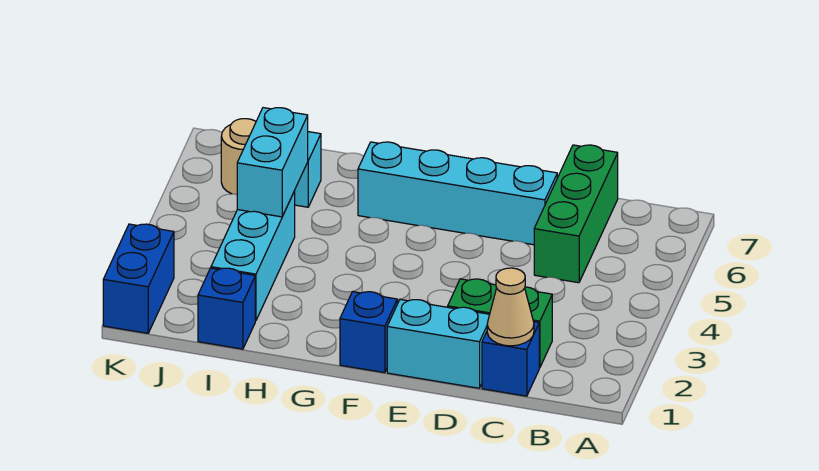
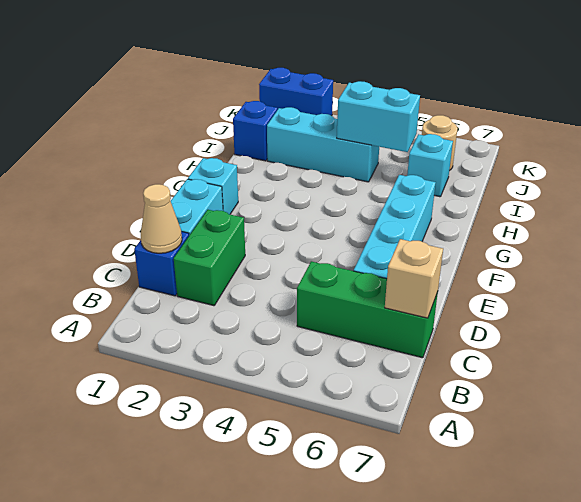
none -> tan brick C7 level 2
blue brick F1 level 1 -> cyan brick F1 level 1

